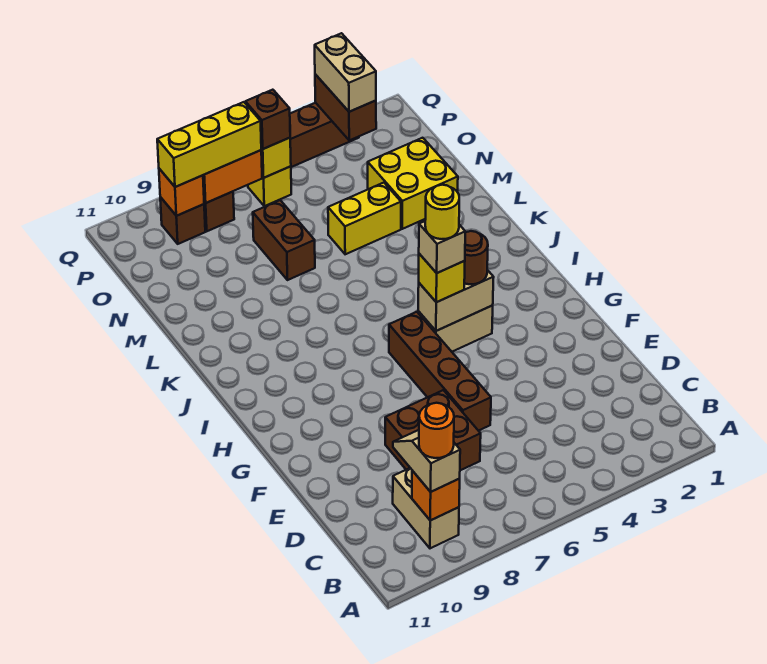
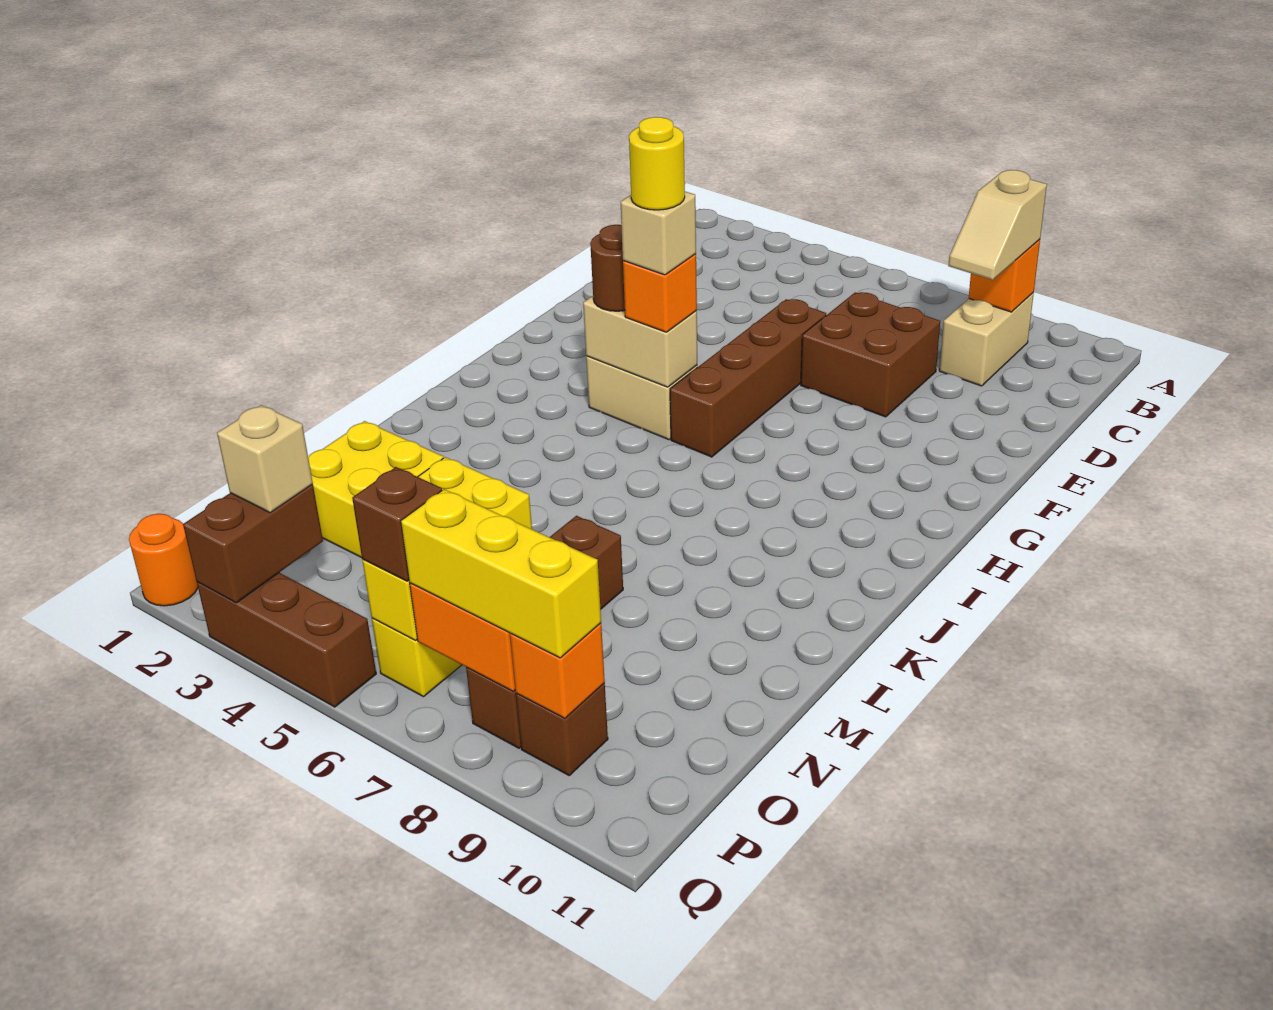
orange round brick B9 level 4 -> orange round brick Q1 level 1
yellow brick H5 level 3 -> orange brick H5 level 3
tan brick P3:Q3 level 3 -> tan brick P3 level 3

